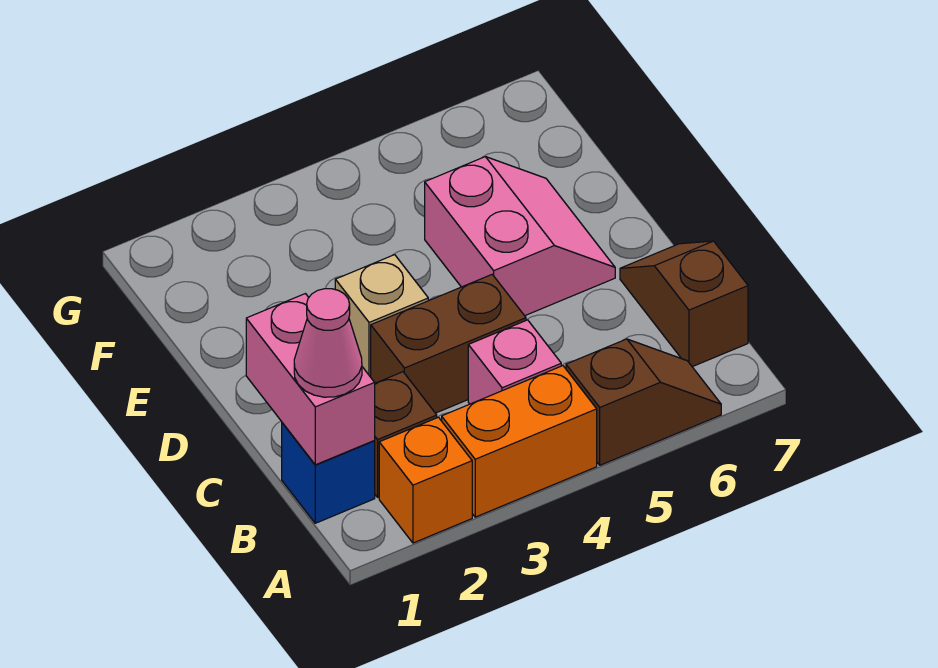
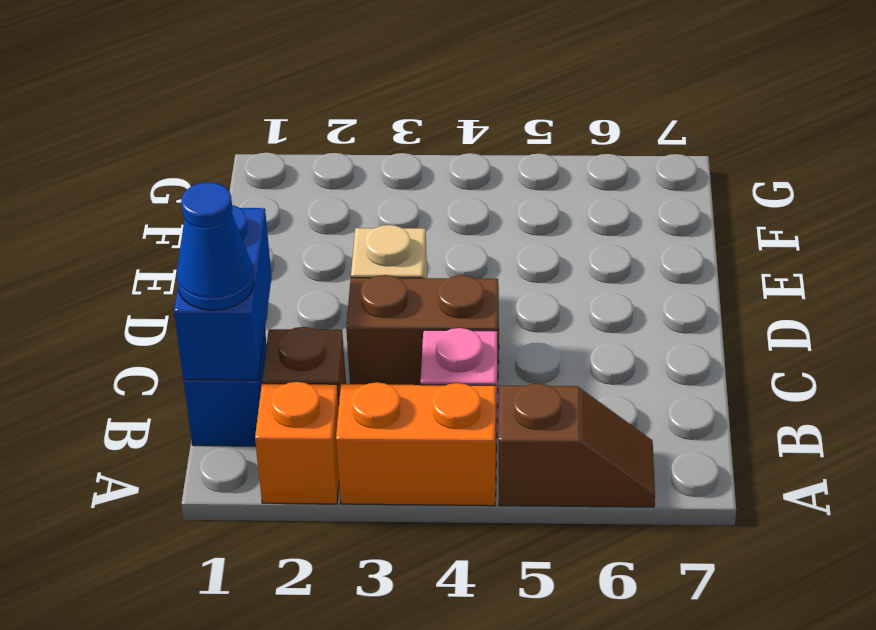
pink brick B1:C1 level 2 -> blue brick B1:C1 level 2
pink cone B1 level 3 -> blue cone B1 level 3
brown slope B7:C7 level 1 top B -> none
pink slope D5:E6 level 1 top 5 -> none

